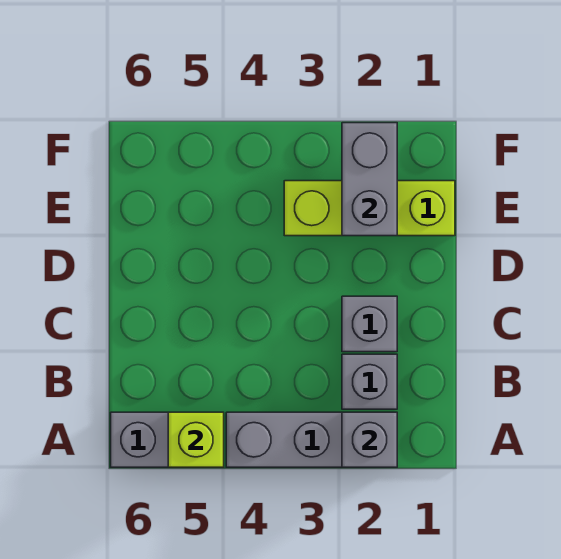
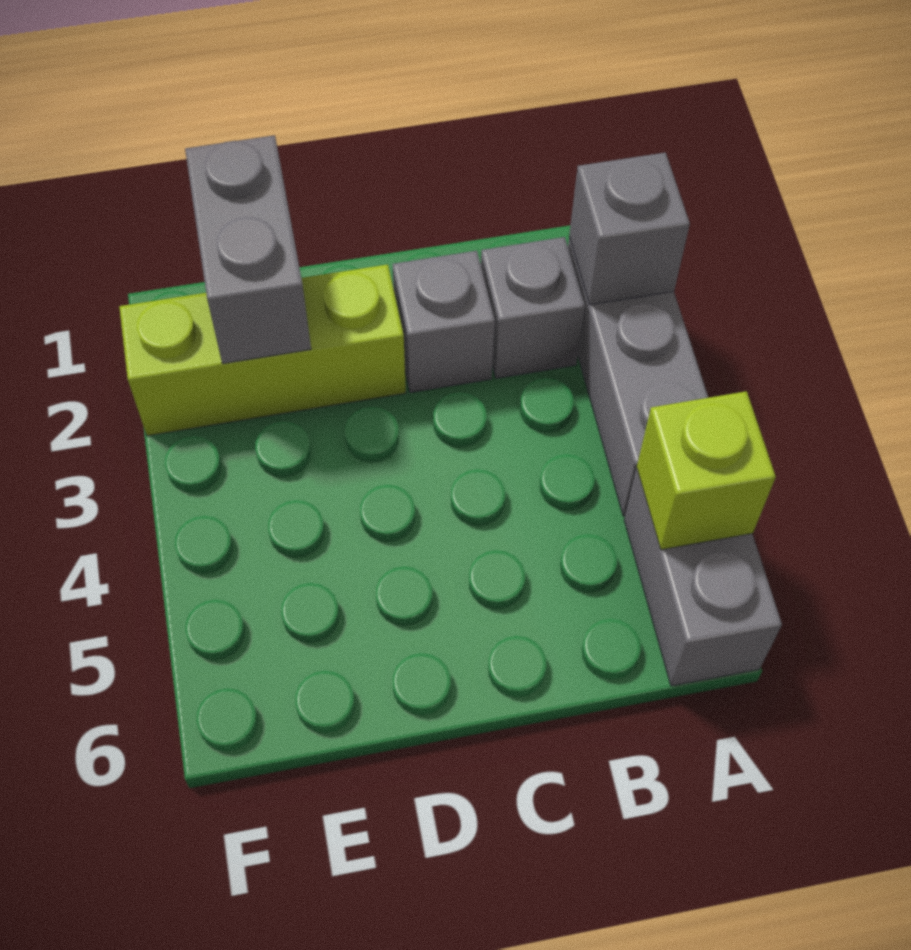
lime brick E1:E3 level 1 -> lime brick D2:F2 level 1
grey brick E2:F2 level 2 -> grey brick E1:E2 level 2

